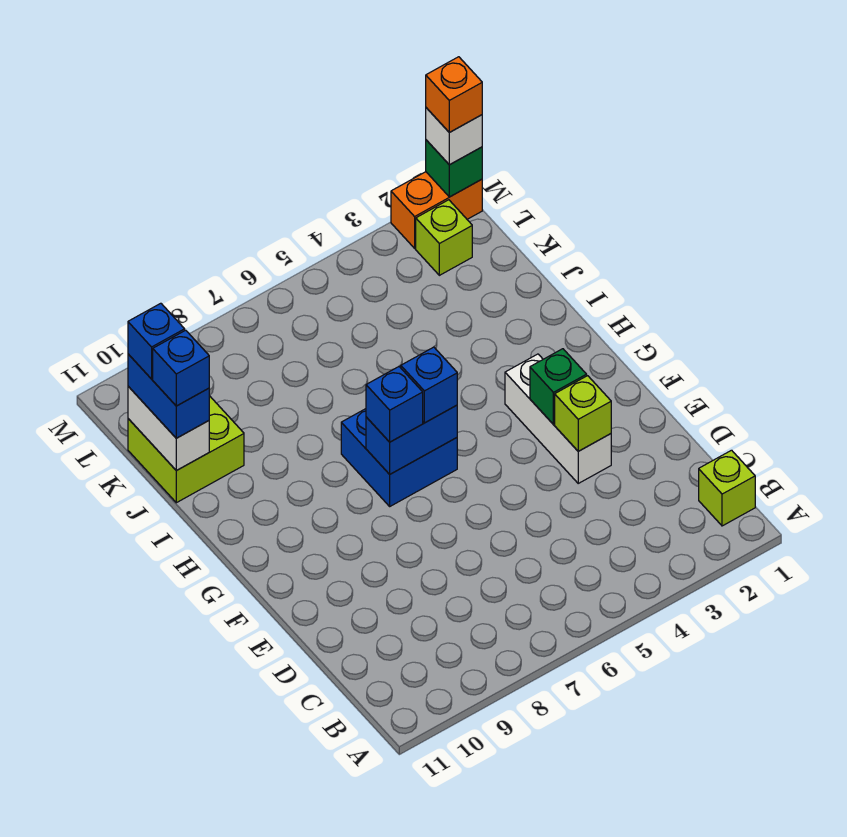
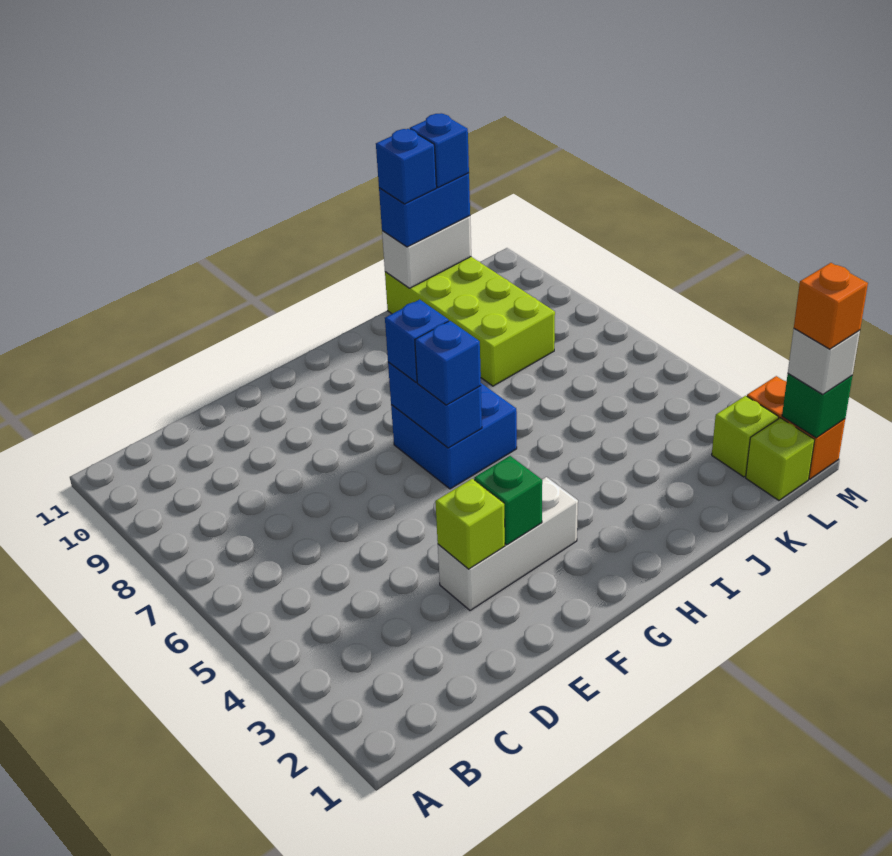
lime brick B1 level 1 -> lime brick L1 level 1
lime brick J10:K11 level 1 -> lime brick J8:K11 level 1

